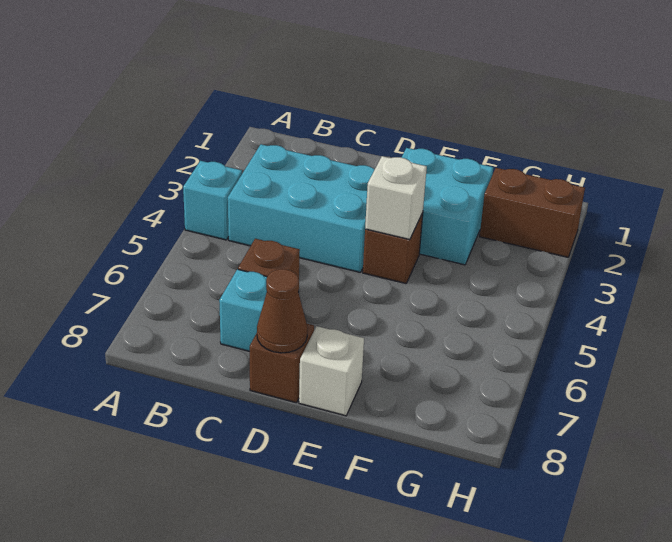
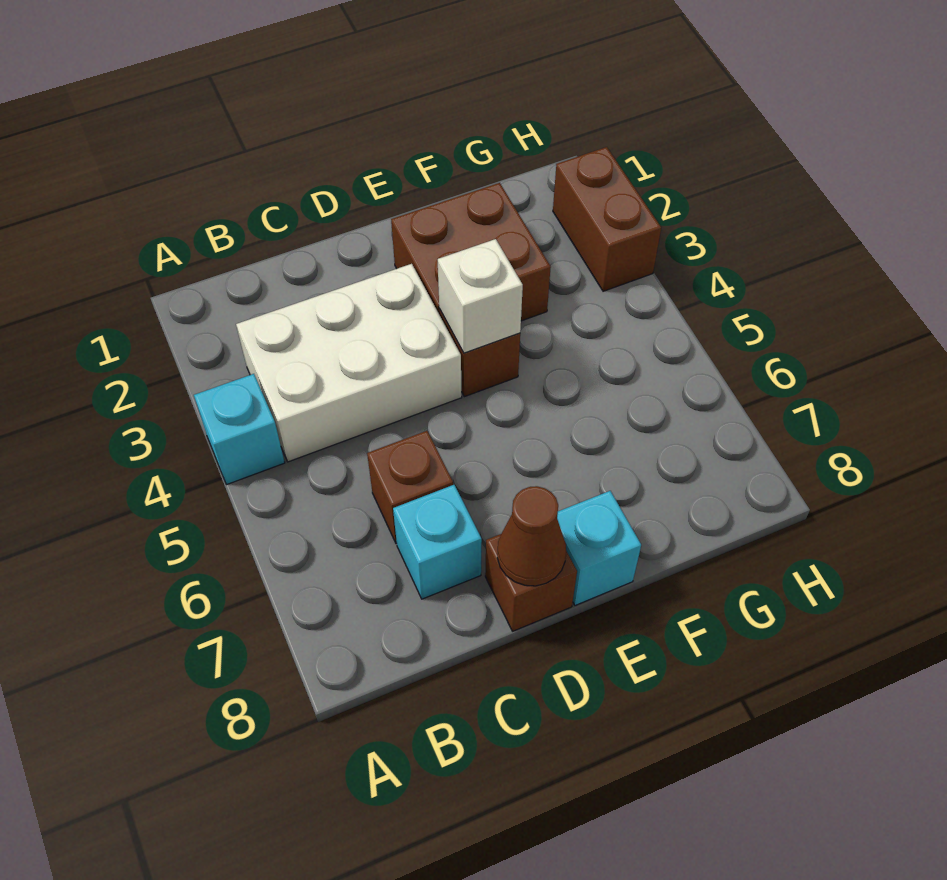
cyan brick B3:D4 level 1 -> white brick B3:D4 level 1
cyan brick E2:F3 level 1 -> brown brick E2:F3 level 1
white brick E8 level 1 -> cyan brick E8 level 1
brown brick G2:H2 level 1 -> brown brick H2:H3 level 1

